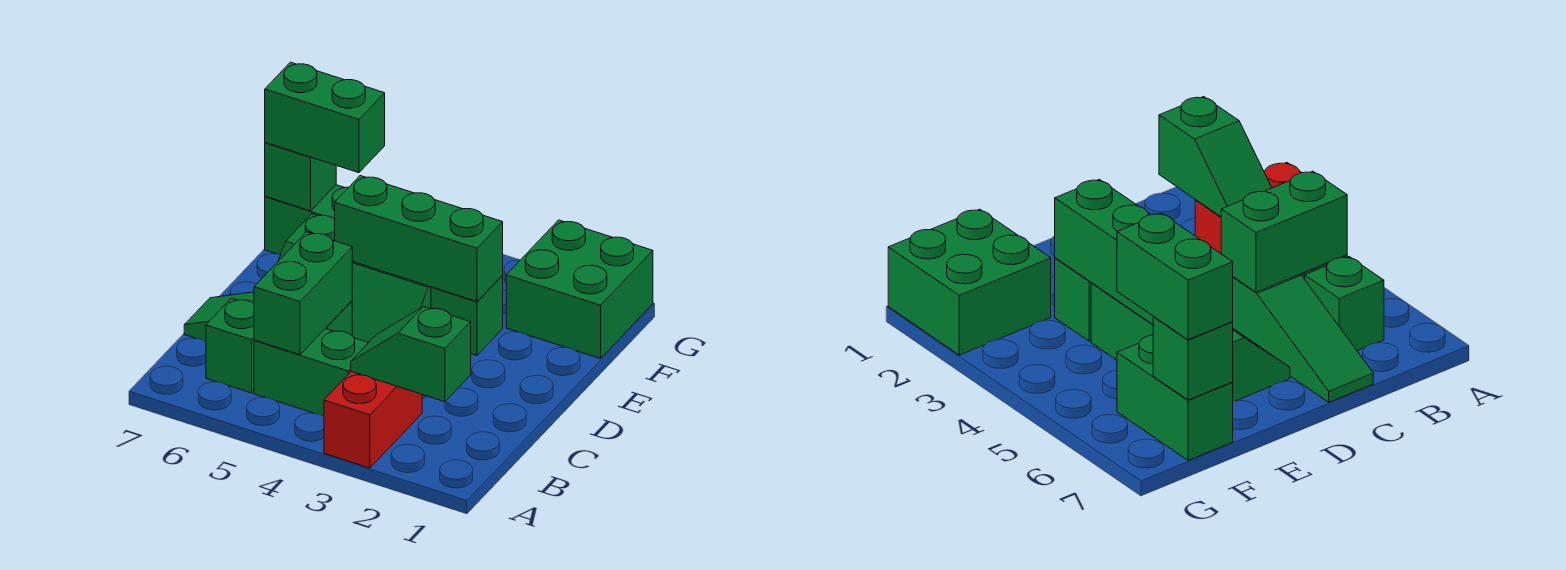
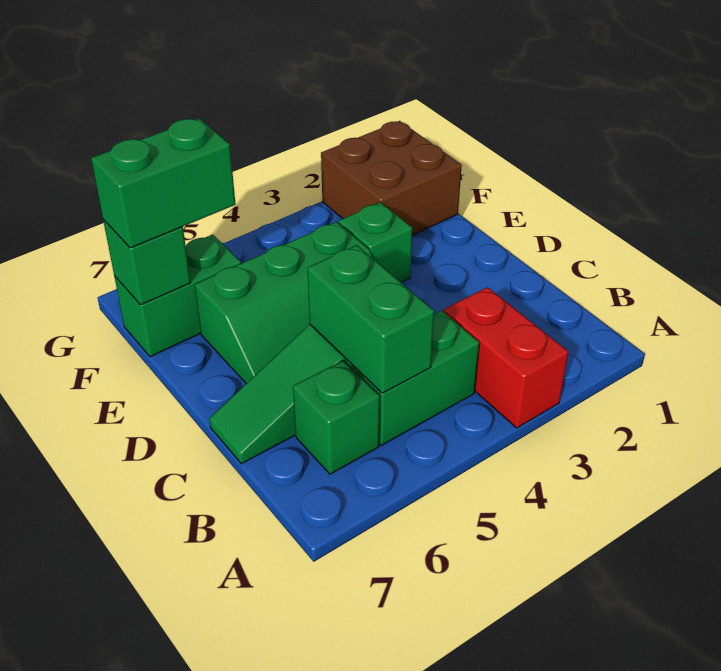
green slope B2:B3 level 2 top 2 -> none
green brick E3:E5 level 2 -> none
green brick F1:G2 level 1 -> brown brick F1:G2 level 1

